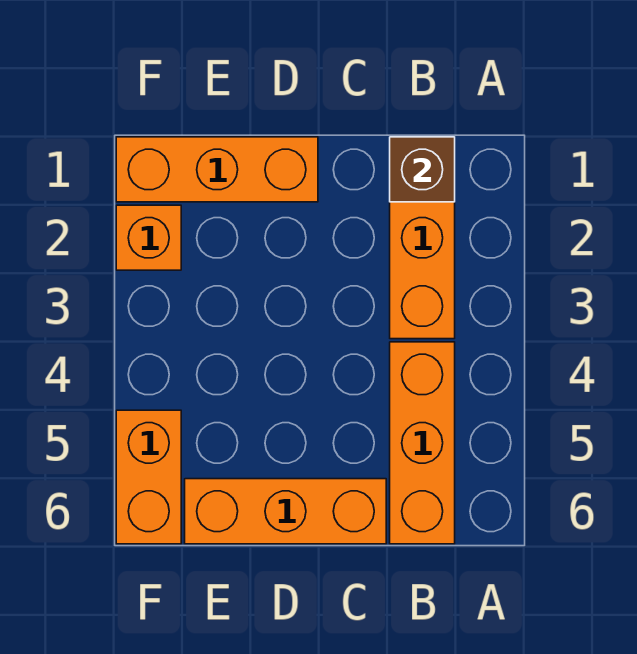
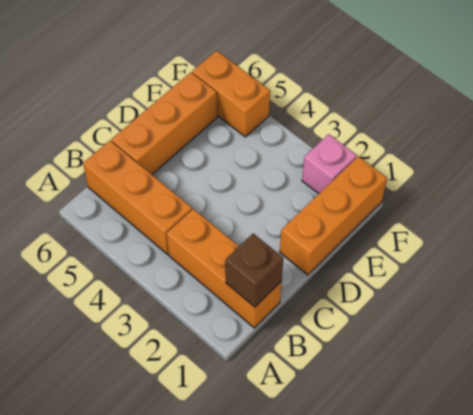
orange brick F2 level 1 -> pink brick F2 level 1

